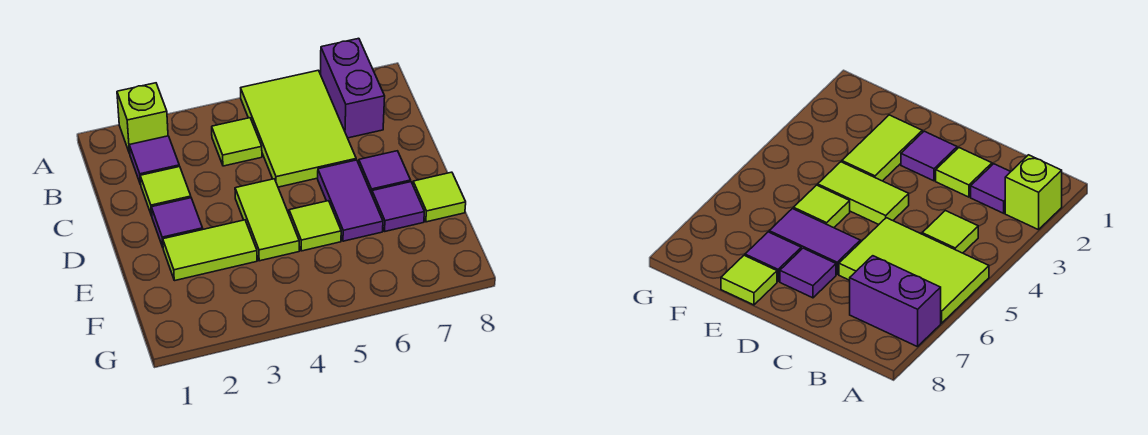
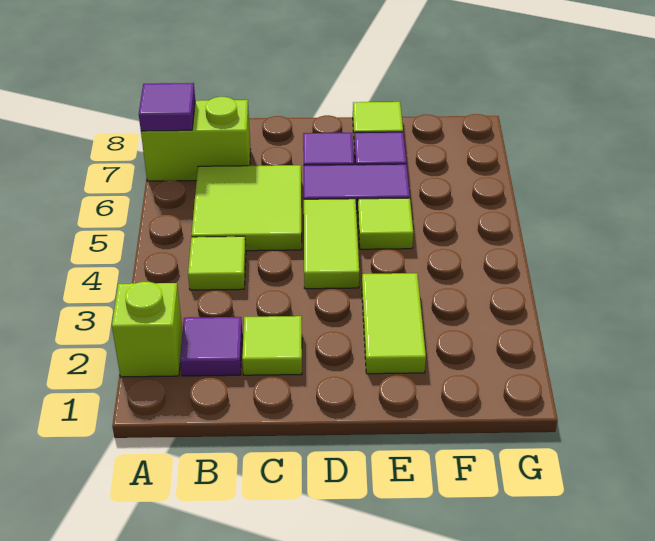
lime tile A5:C6 level 1 -> lime tile B5:C6 level 1
purple brick A7:B7 level 1 -> lime brick A7:B7 level 1
purple tile D2 level 1 -> purple tile A7 level 2
lime tile D4:E4 level 1 -> lime tile D4:D5 level 1

